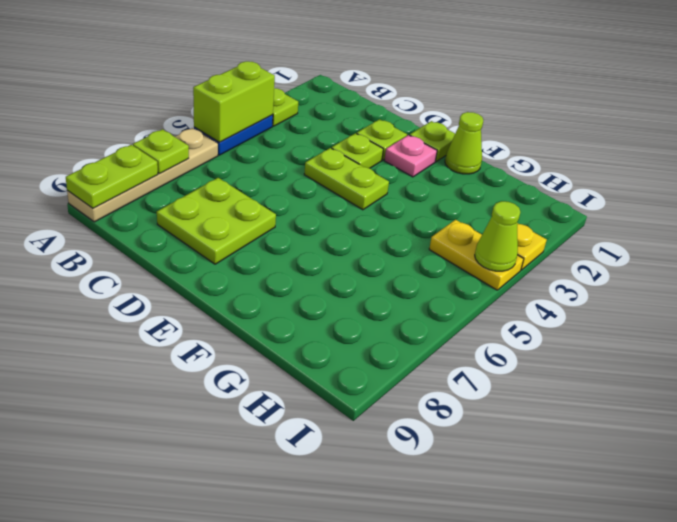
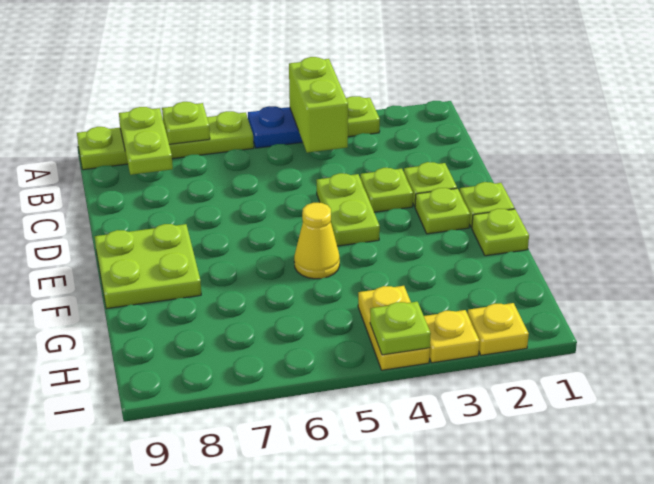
lime brick A4:A5 level 2 -> lime brick A4:B4 level 2
tan plate A6:A9 level 1 -> lime plate A6:A9 level 1
lime plate A8:A9 level 2 -> lime plate A8:B8 level 2
lime plate C7:D8 level 1 -> lime plate E8:F9 level 1
pink plate E2 level 1 -> lime plate E2 level 1
lime cone F1 level 1 -> lime plate F1 level 1
none -> yellow cone F5 level 1
none -> yellow plate I2 level 1
lime cone I4 level 2 -> lime plate I4 level 2

